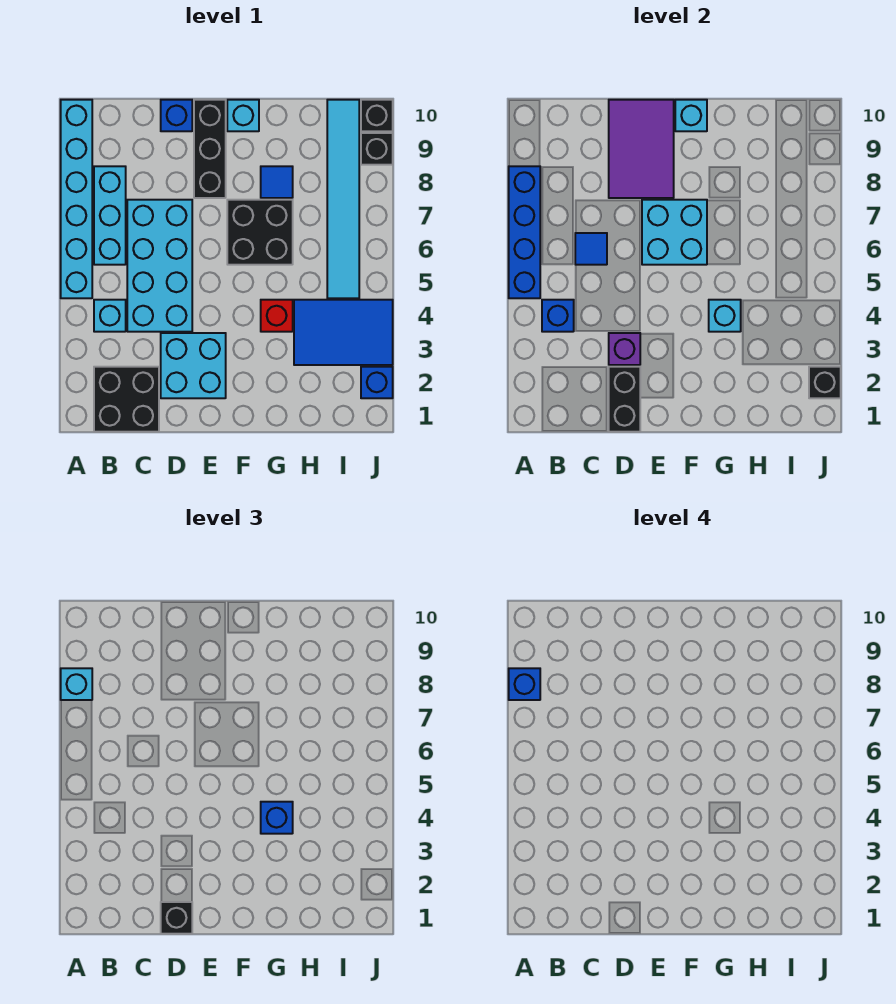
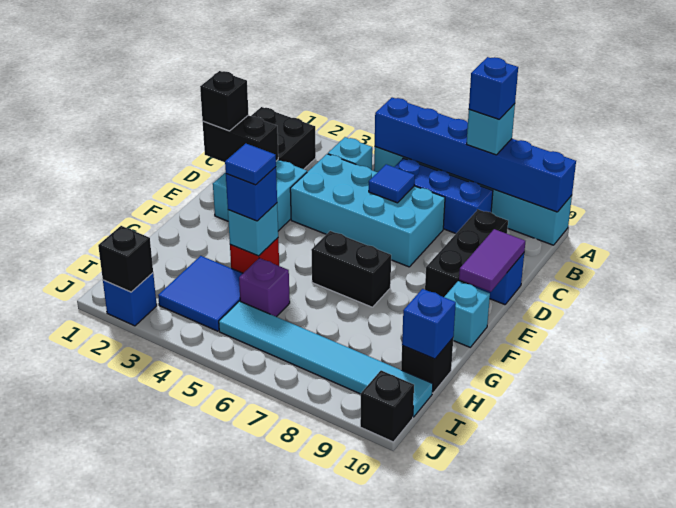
blue brick A5:A8 level 2 -> blue brick A5:A10 level 2
blue brick B4 level 2 -> blue brick H10 level 2
cyan brick B6:B8 level 1 -> blue brick B6:B8 level 1
purple brick D3 level 2 -> purple brick H5 level 1
purple tile D8:E10 level 2 -> purple tile D10:E10 level 2
cyan brick E6:F7 level 2 -> none
black brick E8:E10 level 1 -> black brick C9:E9 level 1
black brick F6:G7 level 1 -> black brick F6:F7 level 1
cyan brick F10 level 2 -> none
blue tile G8 level 1 -> blue tile G4 level 4
blue tile H3:J4 level 1 -> blue tile H3:I4 level 1
black brick J9 level 1 -> black brick H10 level 1

